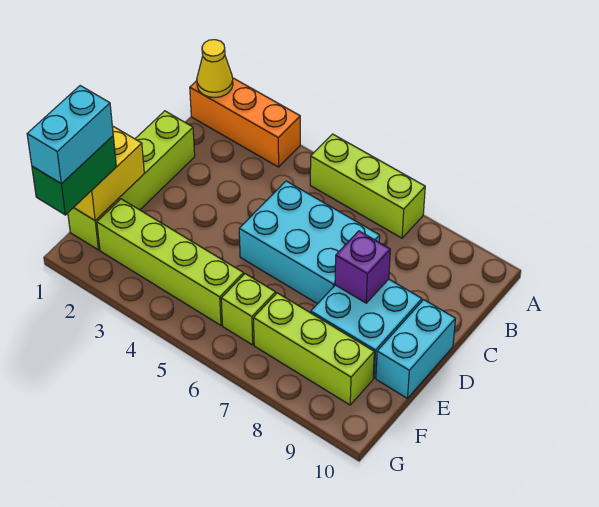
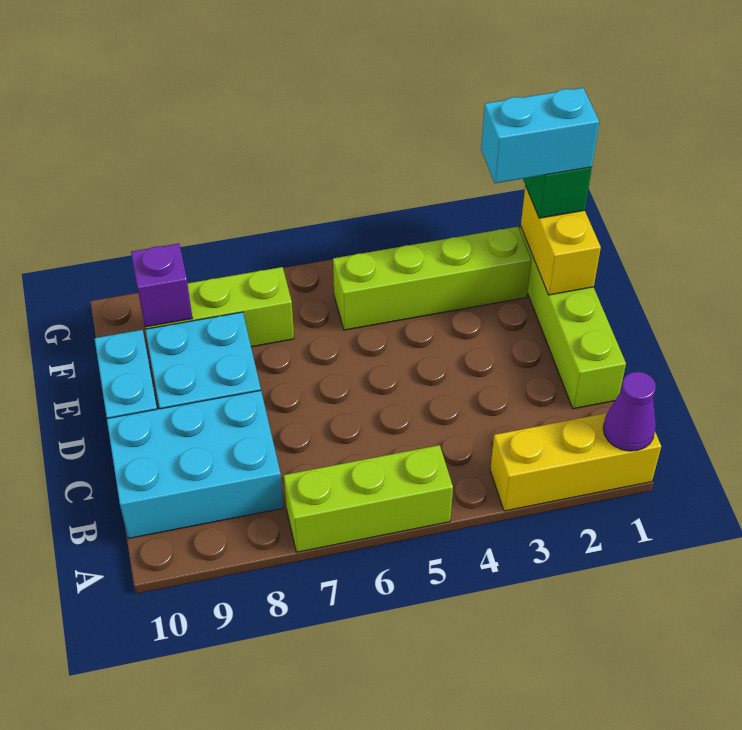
orange brick A1:A3 level 1 -> yellow brick A1:A3 level 1
yellow cone A1 level 2 -> purple cone A1 level 2
cyan brick C5:D7 level 1 -> cyan brick B8:C10 level 1
purple brick D8 level 2 -> purple brick F9 level 2
cyan brick F1:G1 level 4 -> cyan brick F1:F2 level 4
lime brick F6 level 1 -> none

